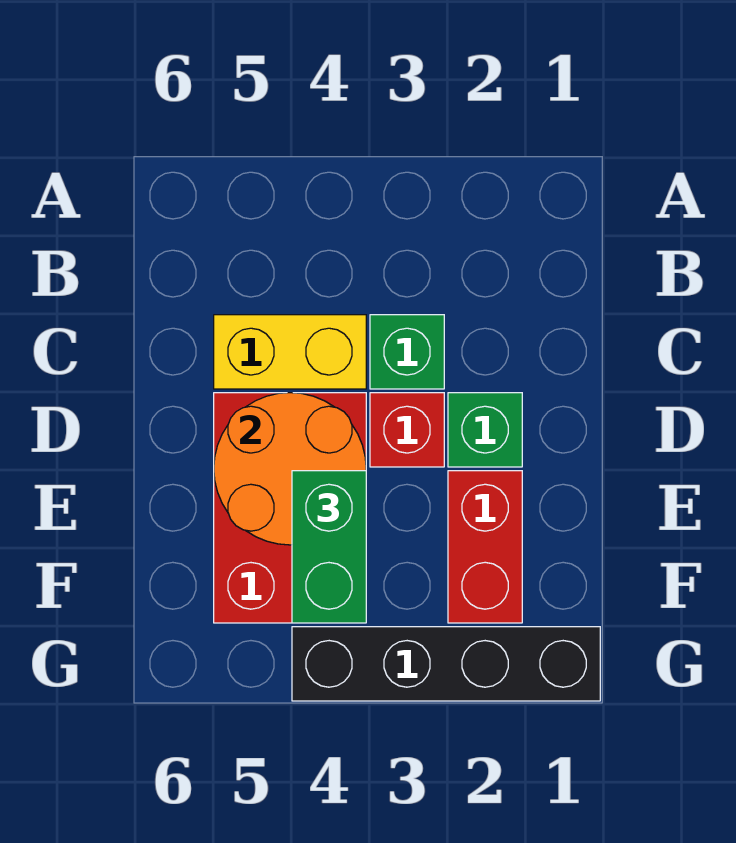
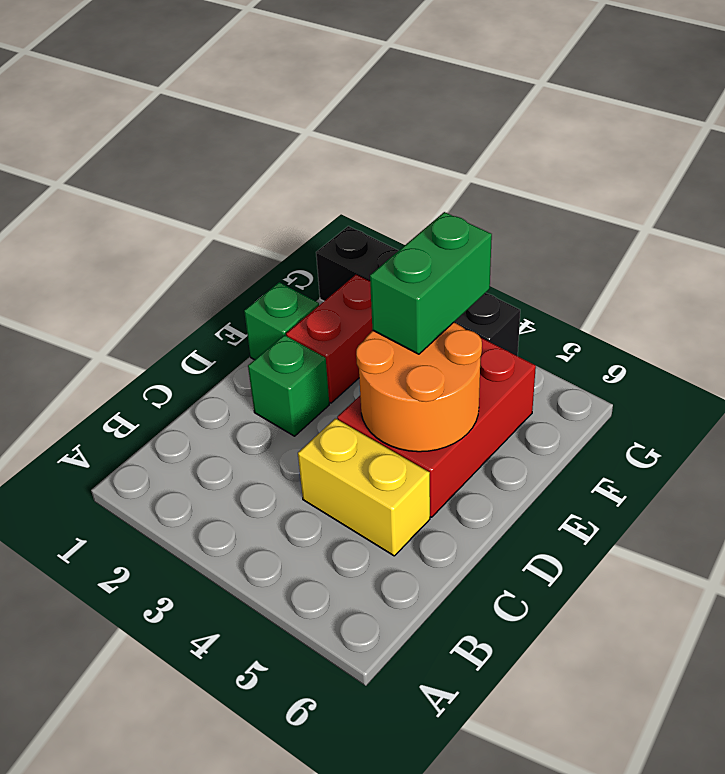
green brick C3 level 1 -> green brick E1 level 1
red brick D3 level 1 -> none

